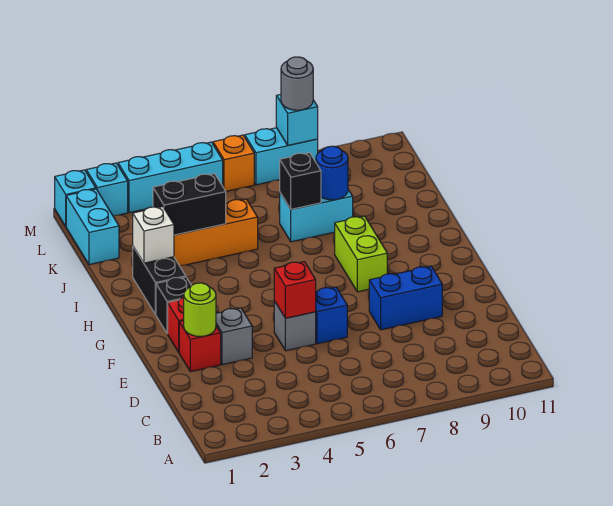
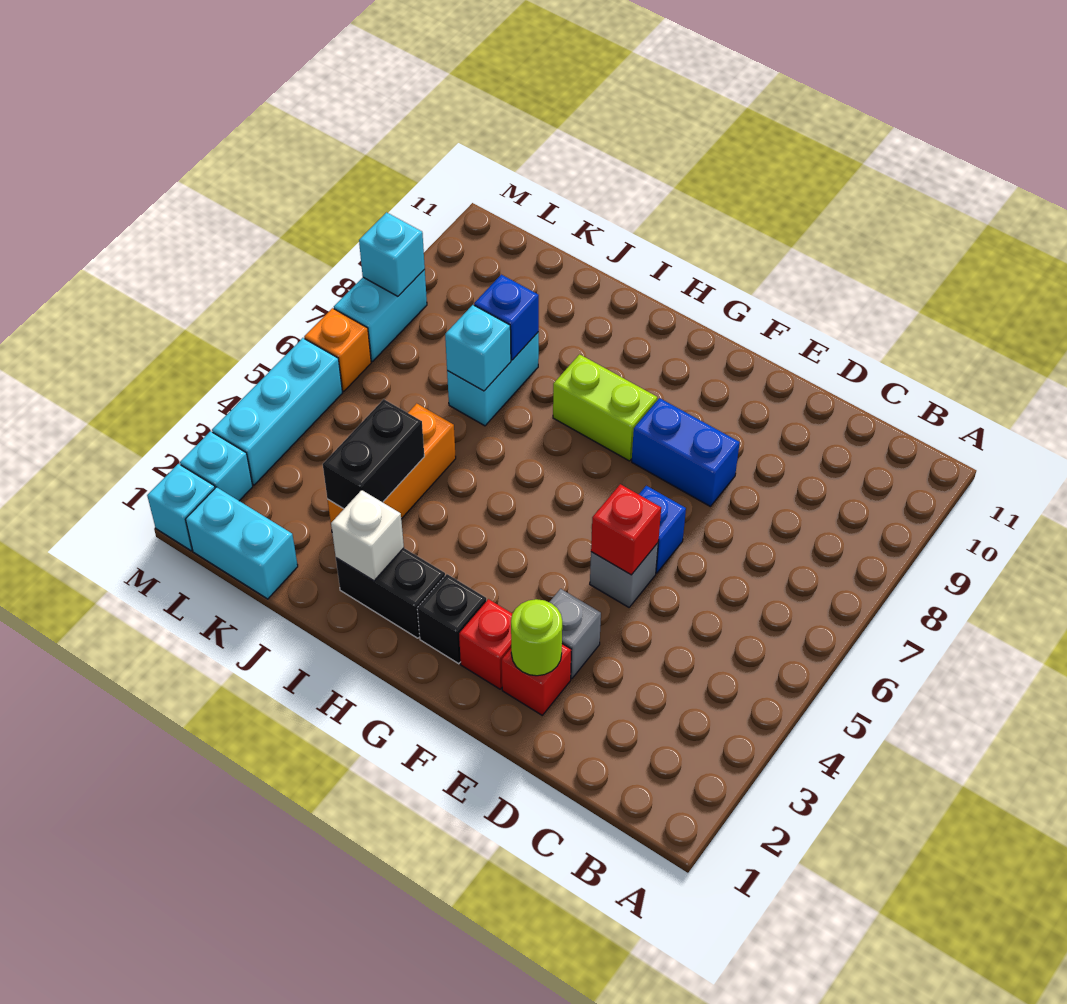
blue brick E8:E9 level 1 -> blue brick E8:F8 level 1
black brick J7 level 2 -> cyan brick J7 level 2
blue round brick J8 level 2 -> blue brick J8 level 2
grey round brick M8 level 3 -> none

